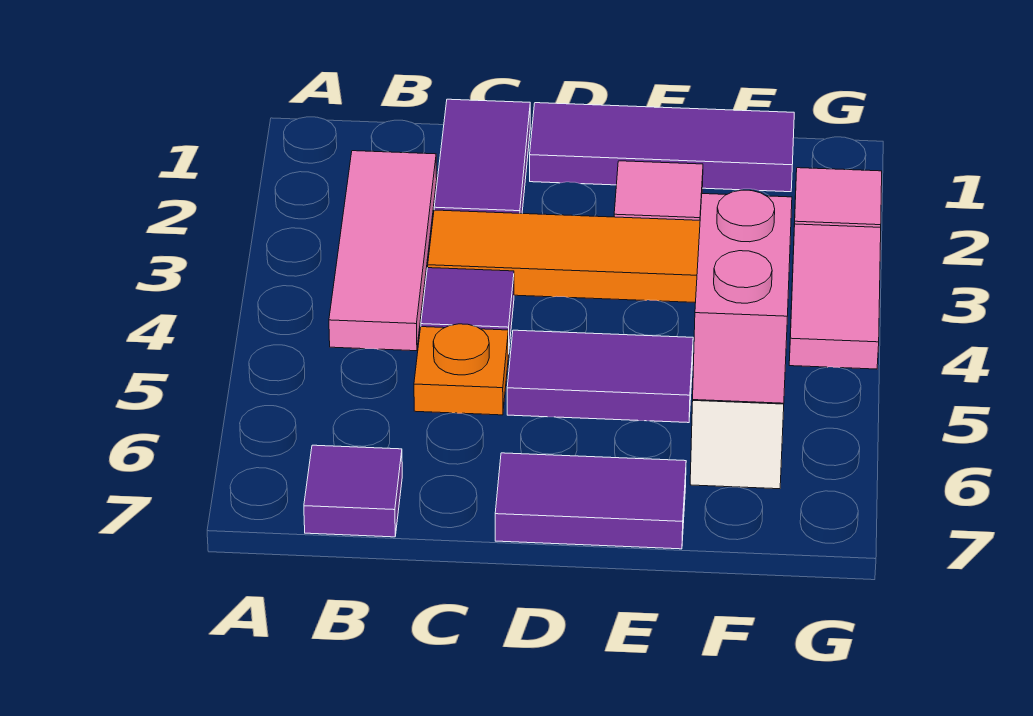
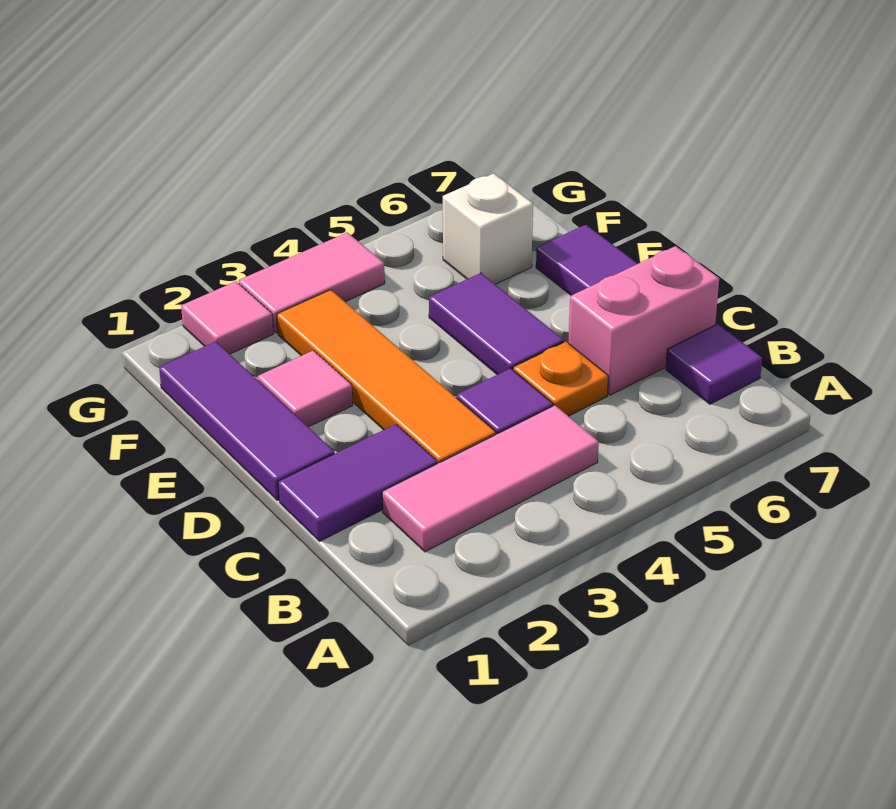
pink brick F5:F6 level 2 -> pink brick C6:C7 level 1

